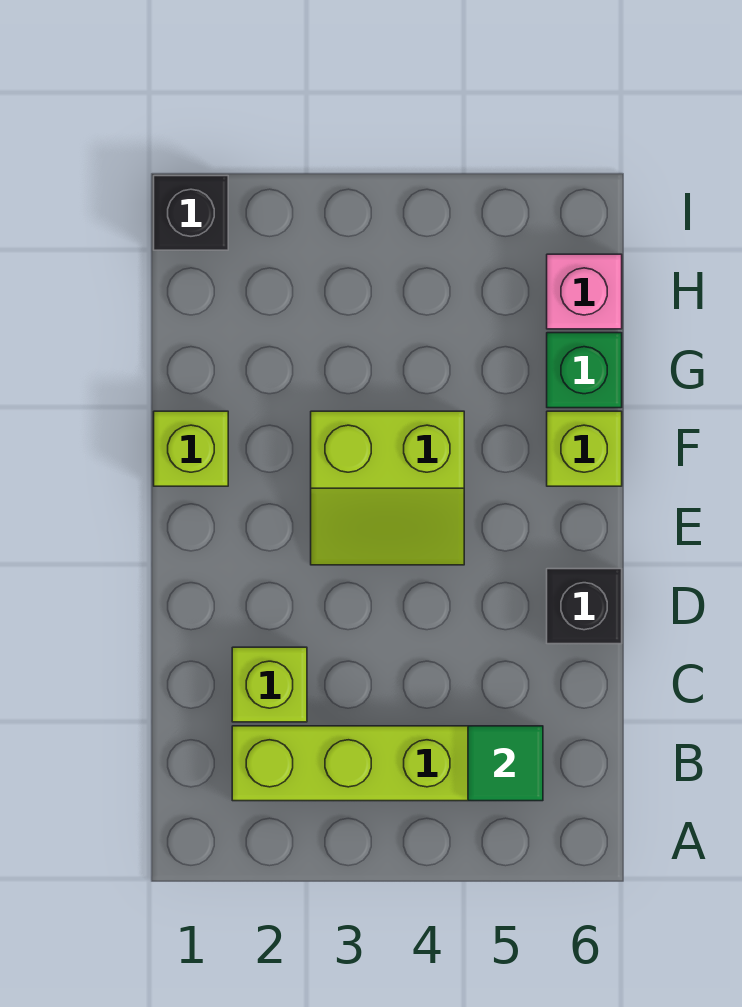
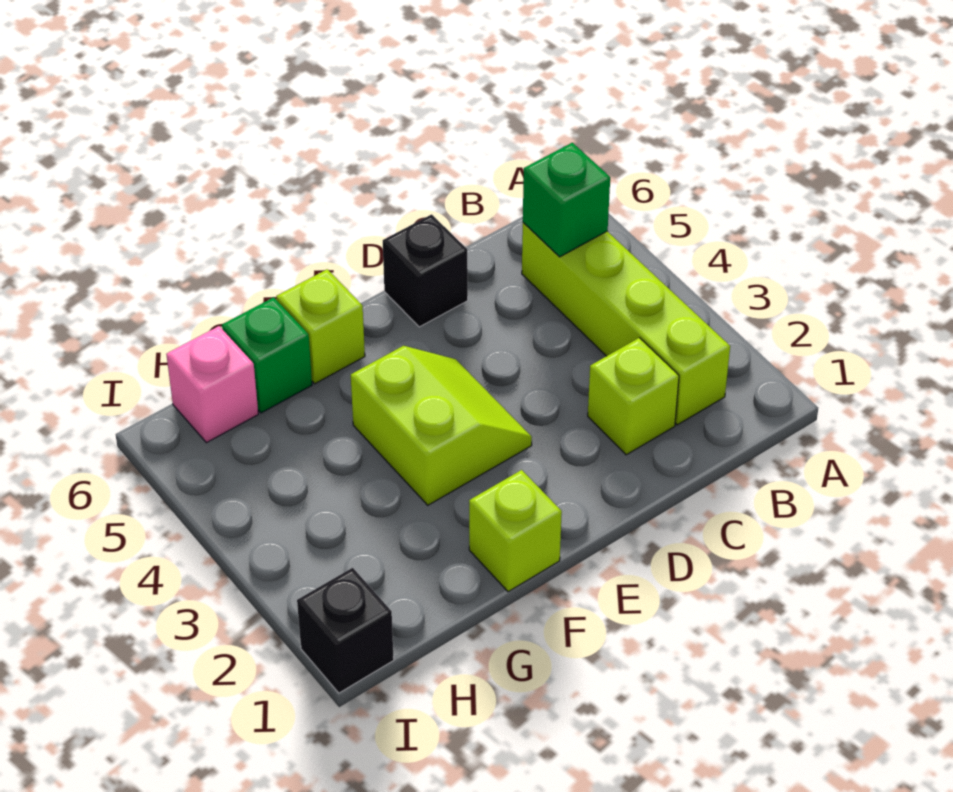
green tile B5 level 2 -> green brick B5 level 2

